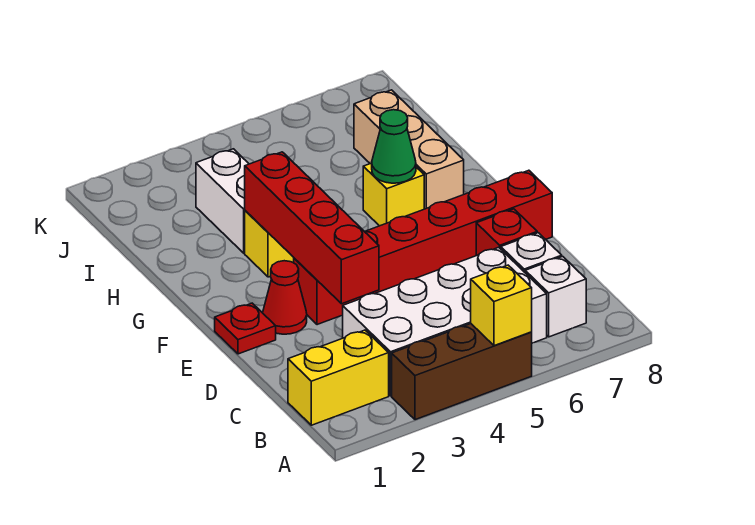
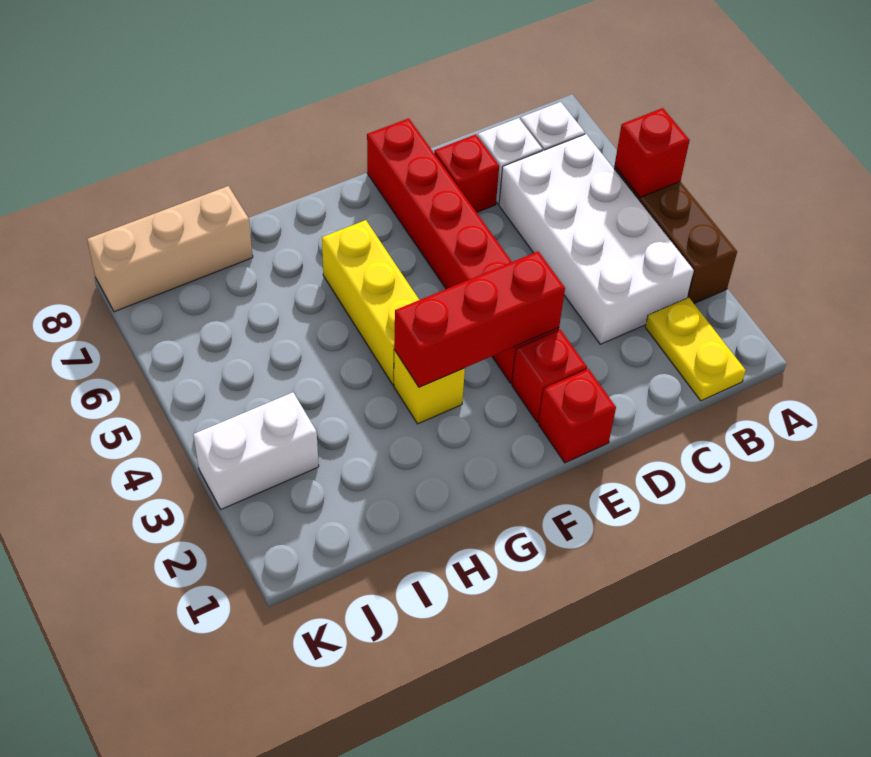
yellow brick A5 level 2 -> red brick A5 level 2
yellow brick B1:B2 level 1 -> yellow plate B1:B2 level 1
red brick D3:G3 level 2 -> red brick E3:G3 level 2
red plate E1 level 1 -> red brick E1 level 1
red cone E2 level 1 -> red brick E2 level 1
yellow brick G6 level 1 -> yellow brick G4:G6 level 1
green cone G6 level 2 -> none
tan brick G7:I7 level 1 -> tan brick I8:K8 level 1
white brick H3:I3 level 1 -> white brick J3:K3 level 1

